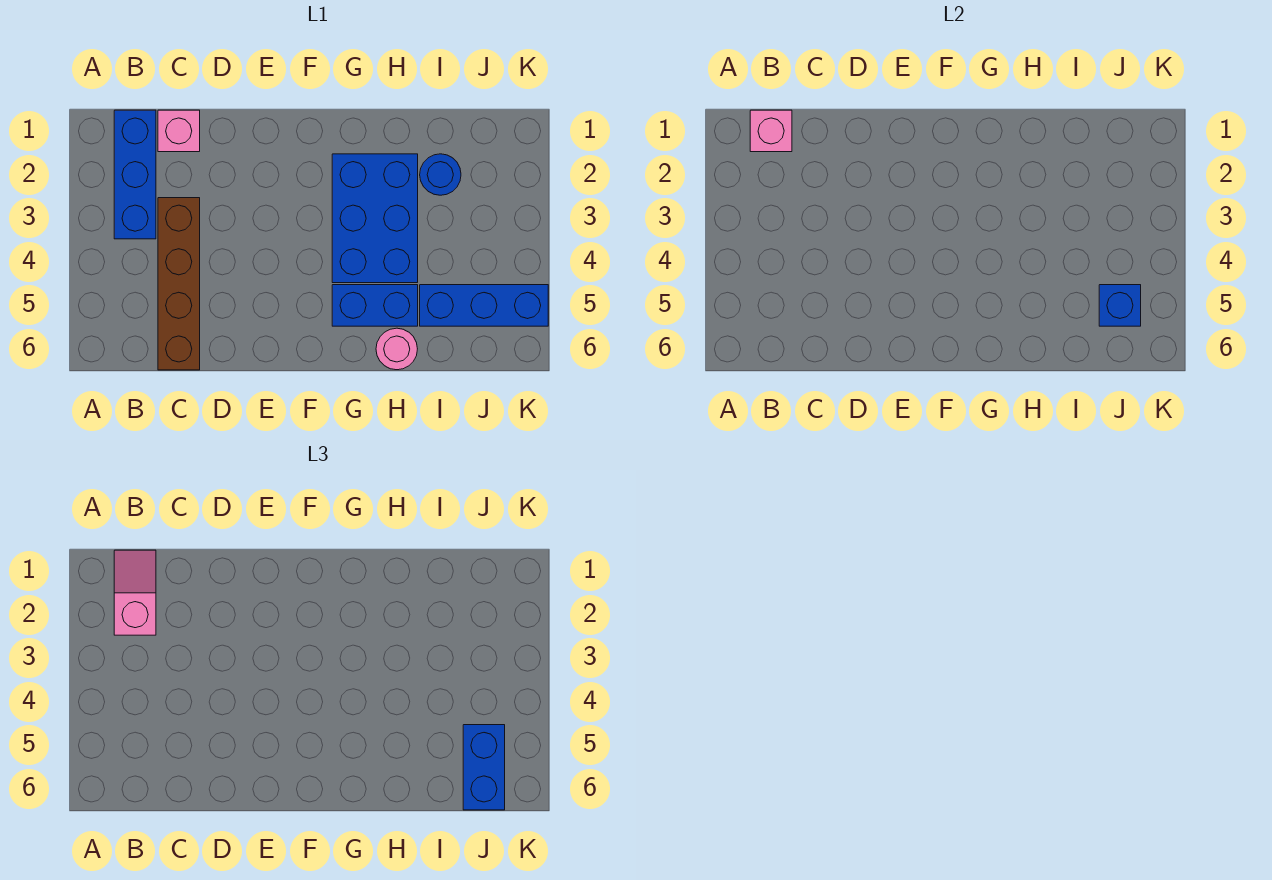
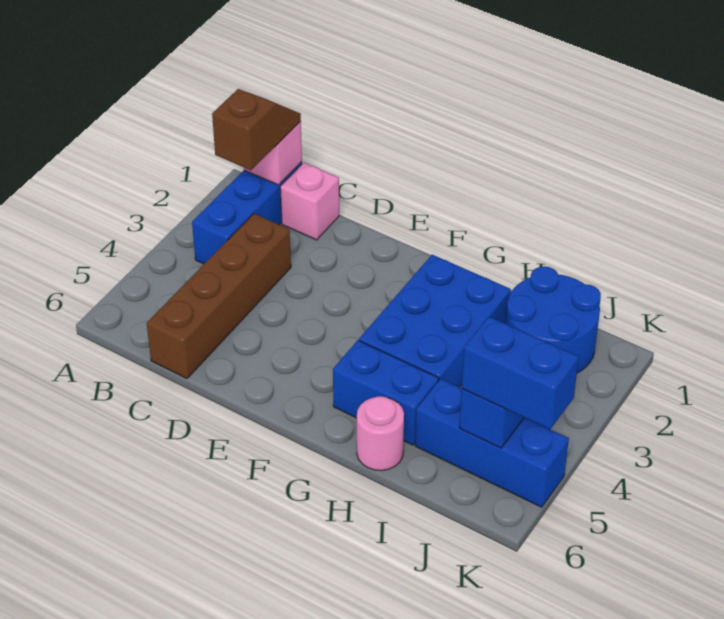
pink slope B1:B2 level 3 top 2 -> brown slope B1:B2 level 3 top 2
blue round brick I2 level 1 -> blue round brick I1:J2 level 1
blue brick J5:J6 level 3 -> blue brick J5:K5 level 3

